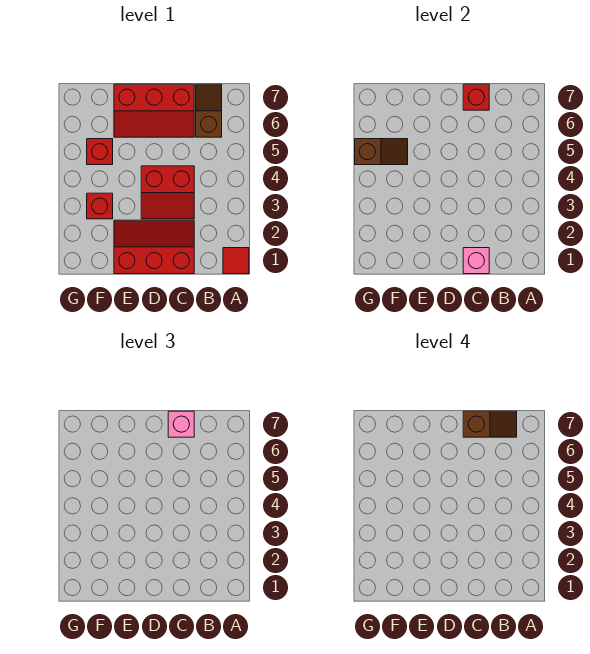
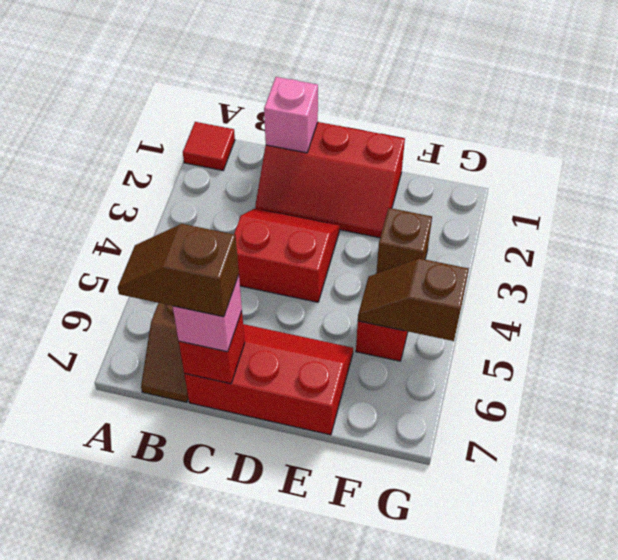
red brick F3 level 1 -> brown brick F3 level 1

